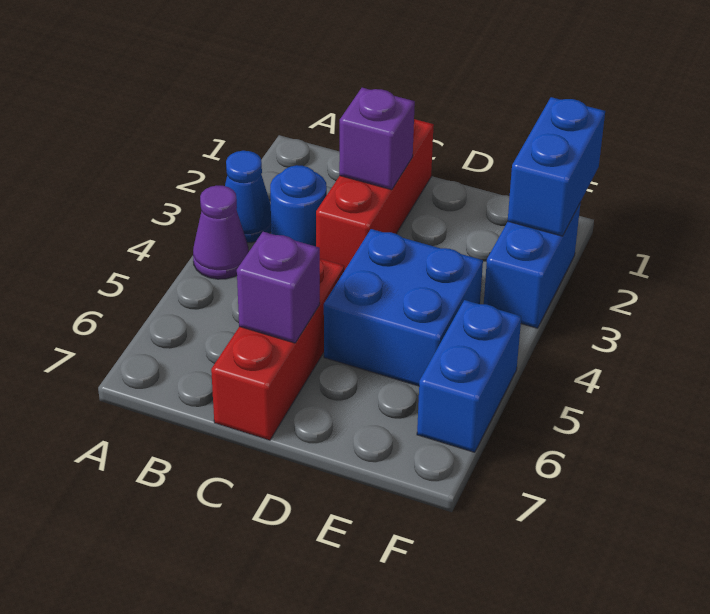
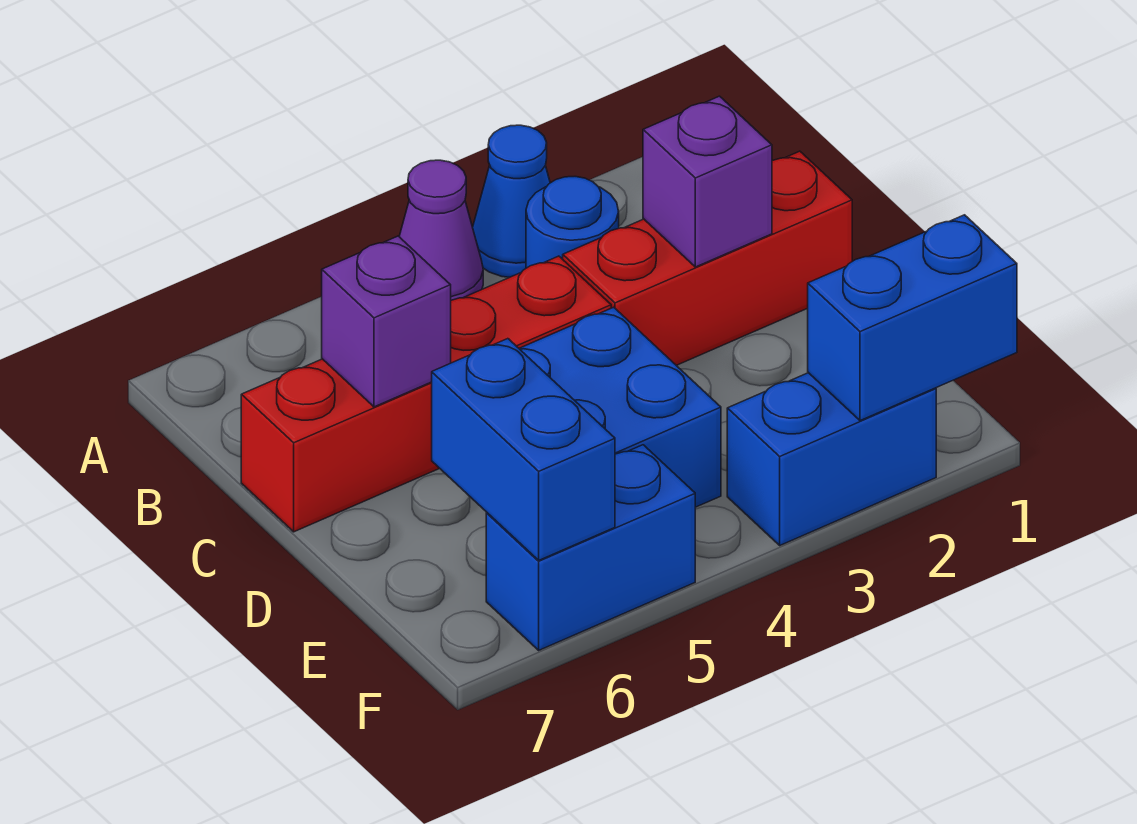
red brick C5:C7 level 1 -> red brick C4:C7 level 1
none -> blue brick E6:F6 level 2

